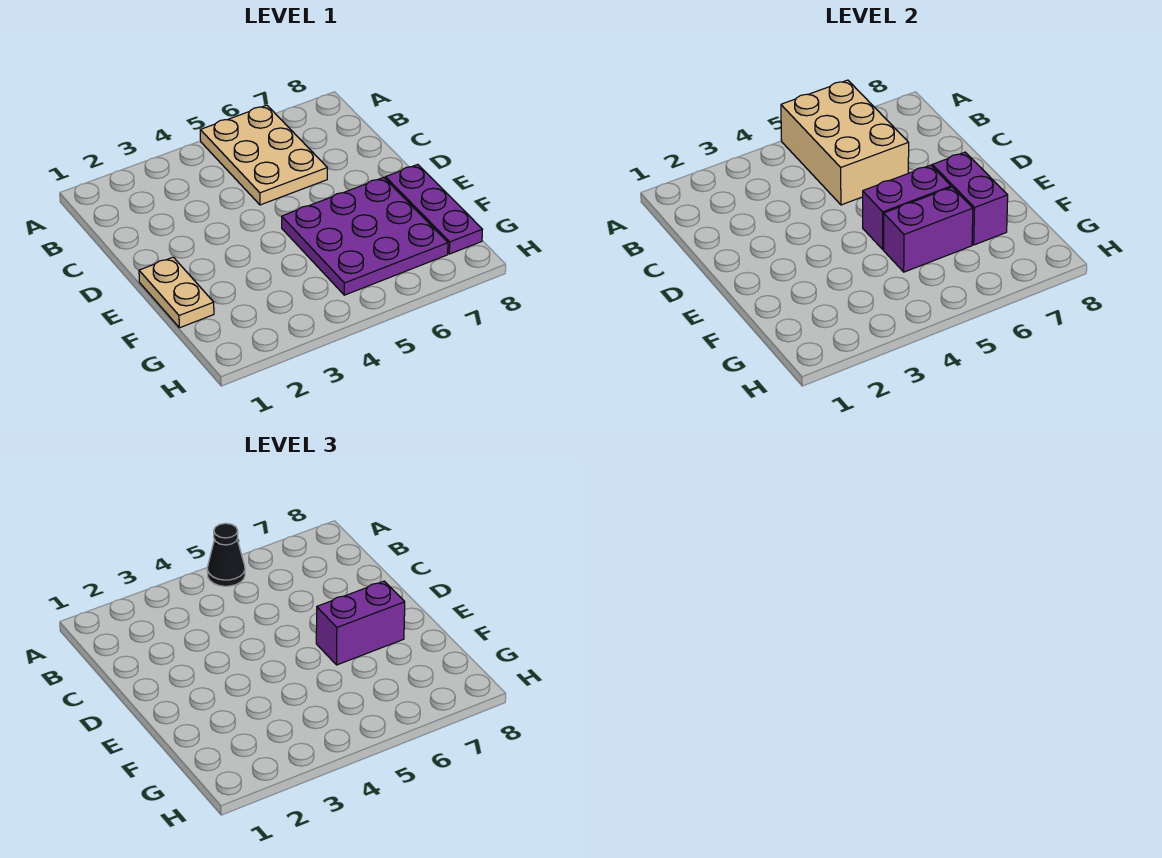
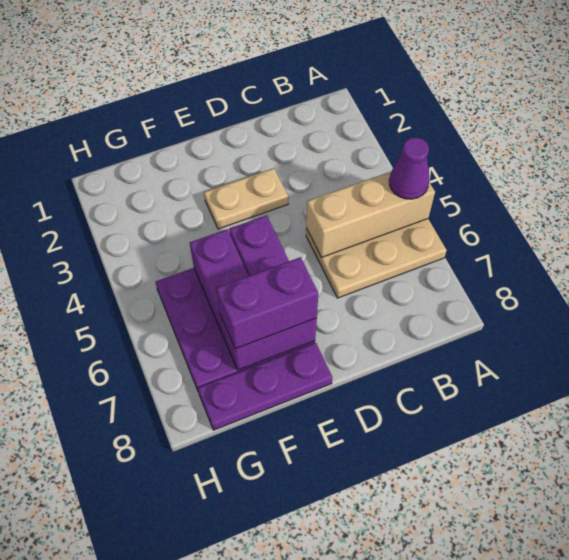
tan brick A5:C6 level 2 -> tan brick A5:C5 level 2
black cone A5 level 3 -> purple cone A5 level 3
tan plate E1:F1 level 1 -> tan plate D3:E3 level 1
purple brick E6:E7 level 3 -> purple brick E7:F7 level 3

